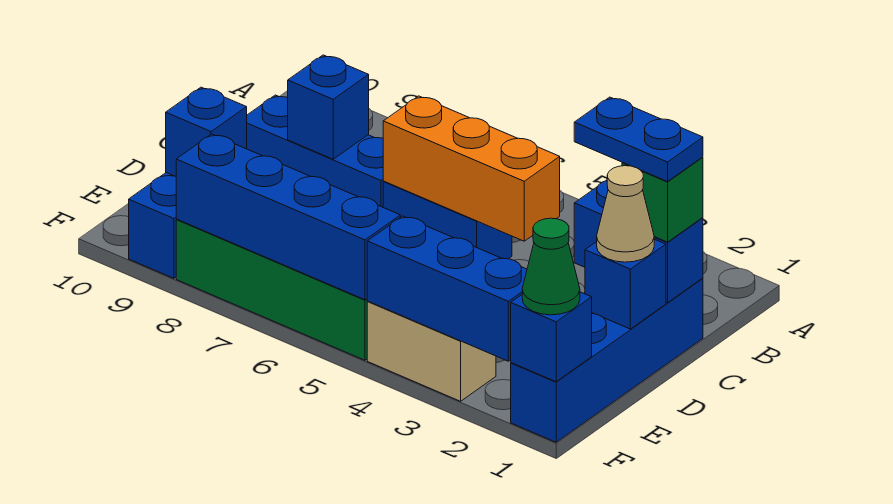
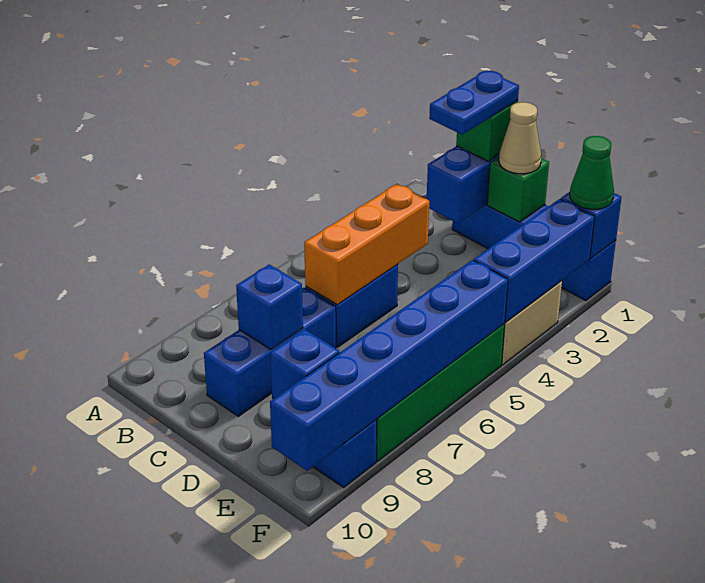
blue brick D1 level 2 -> green brick D1 level 2
blue brick F5:F8 level 2 -> blue brick F5:F10 level 2

